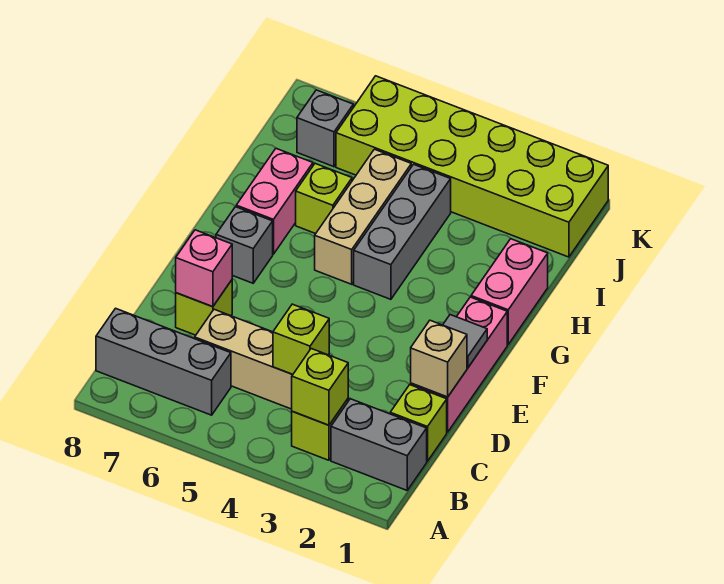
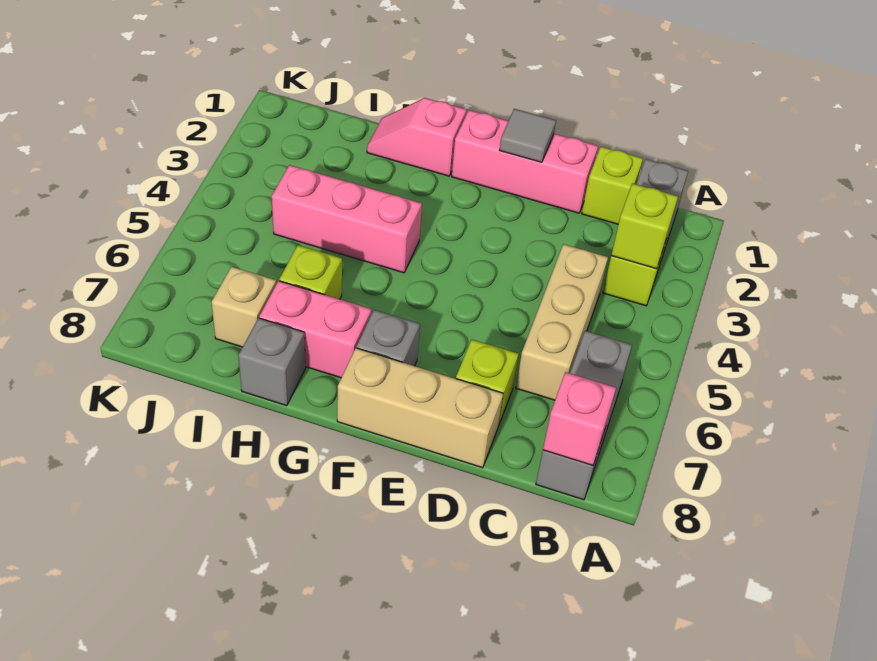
lime brick C4 level 2 -> none
tan brick D1 level 2 -> tan brick I7 level 1
pink brick D7 level 2 -> pink brick B8 level 2
pink brick G1:H1 level 1 -> pink slope G1:H1 level 1 top G
grey brick G4:I4 level 1 -> pink brick G4:I4 level 1
tan brick G5:I5 level 1 -> tan brick D8:F8 level 1
lime brick J1:K6 level 1 -> none
grey brick J7 level 1 -> grey brick H8 level 1

